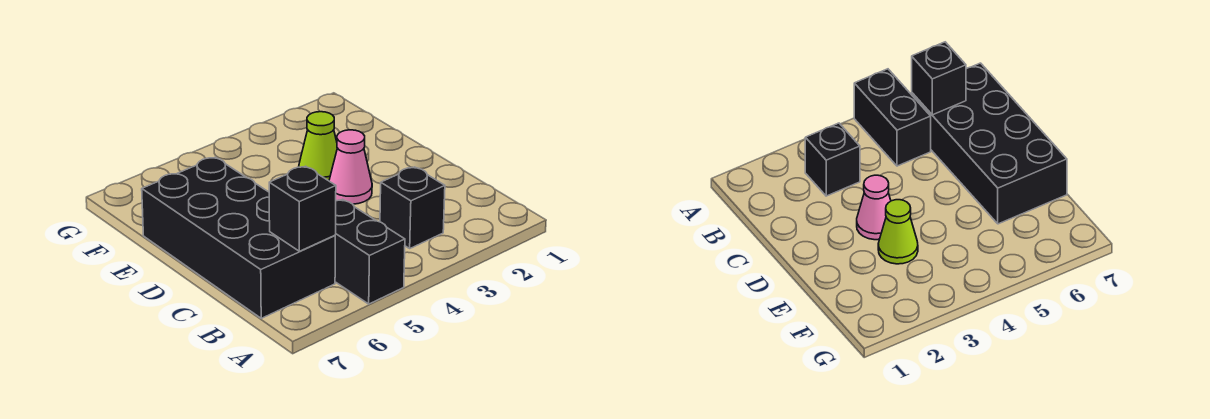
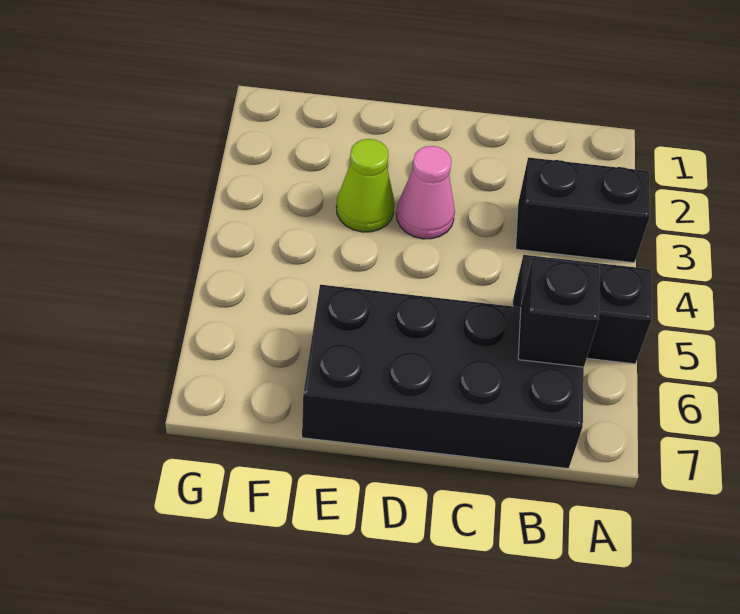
black brick B3 level 1 -> black brick A3:B3 level 1

